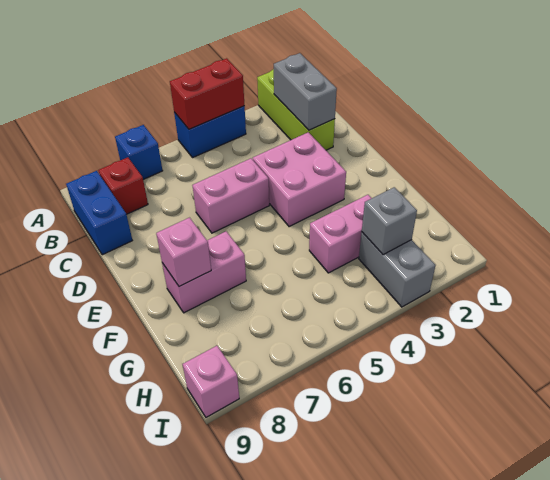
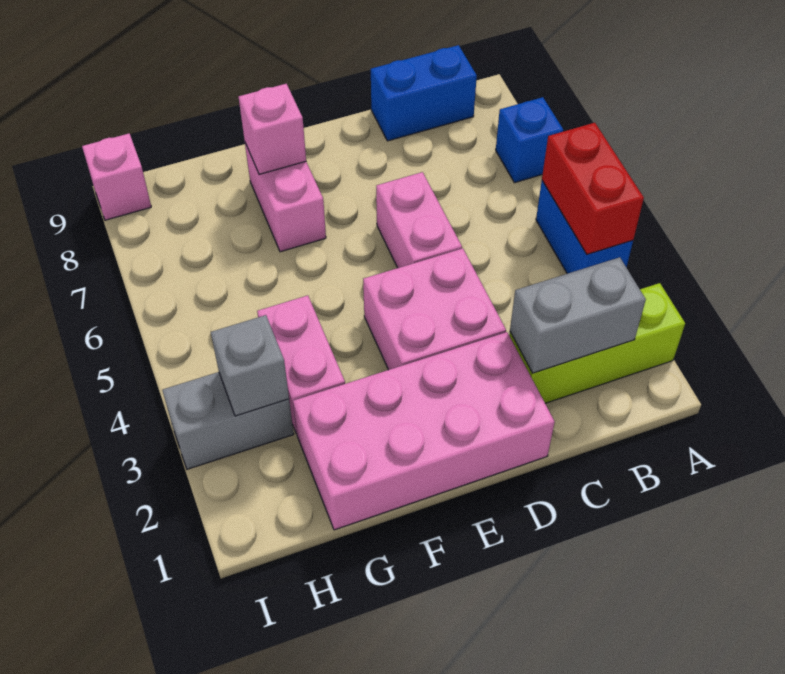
red brick B8 level 1 -> none
none -> pink brick D1:G2 level 1

